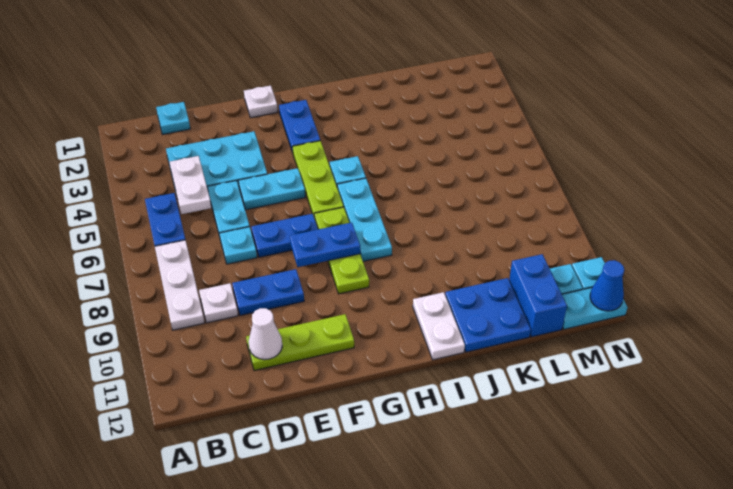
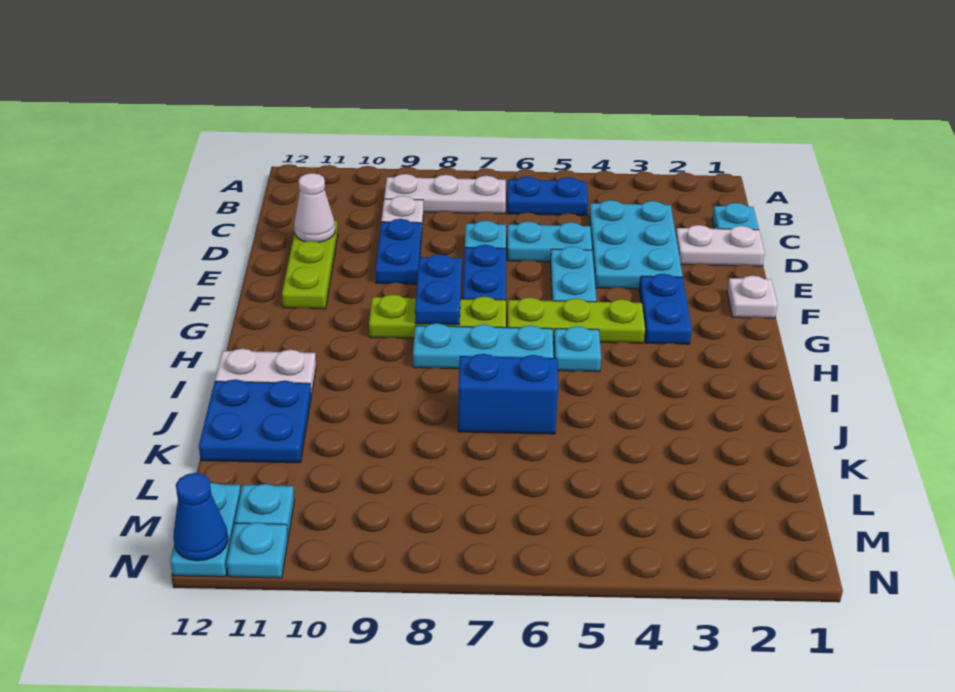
white plate C4:C5 level 2 -> white plate D1:D2 level 1
blue plate G2:G3 level 1 -> blue plate F3:G3 level 1
blue brick L11:L12 level 1 -> blue brick J6:J7 level 1

